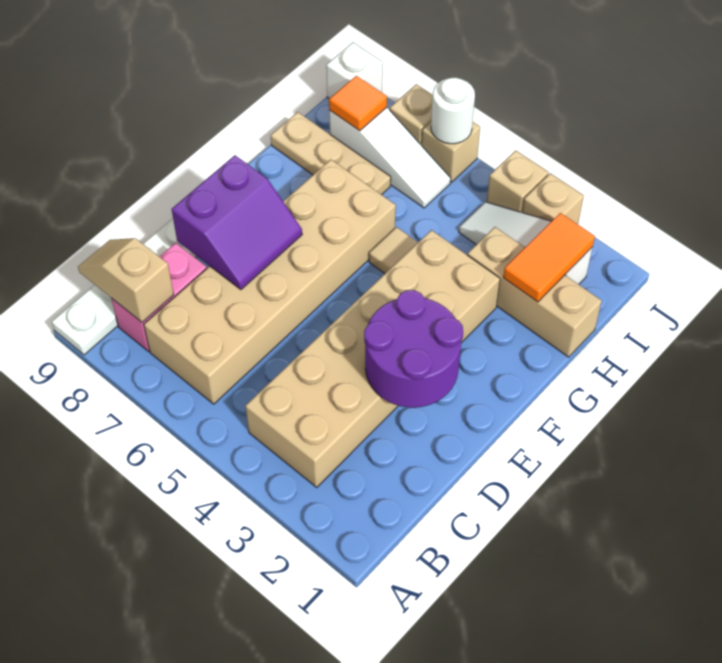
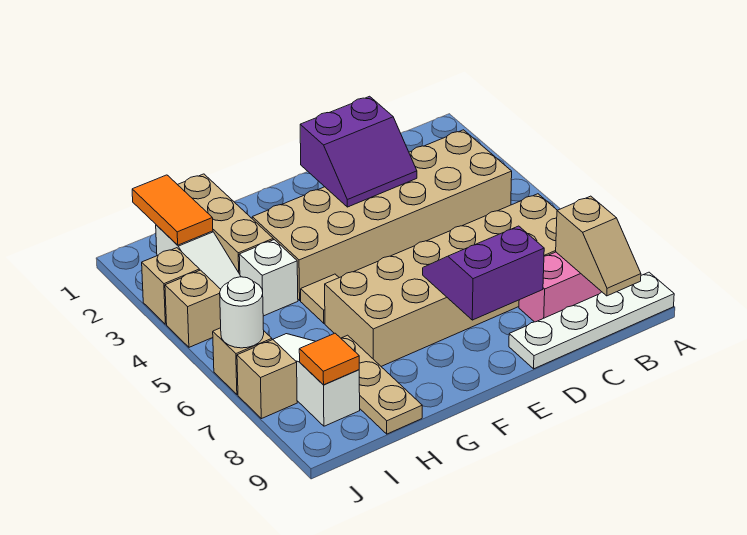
purple round brick D2:E3 level 2 -> purple slope D2:E3 level 2 top 2
orange tile H2:I2 level 2 -> orange tile I1:I2 level 2
white brick J9 level 1 -> white brick H4 level 1

